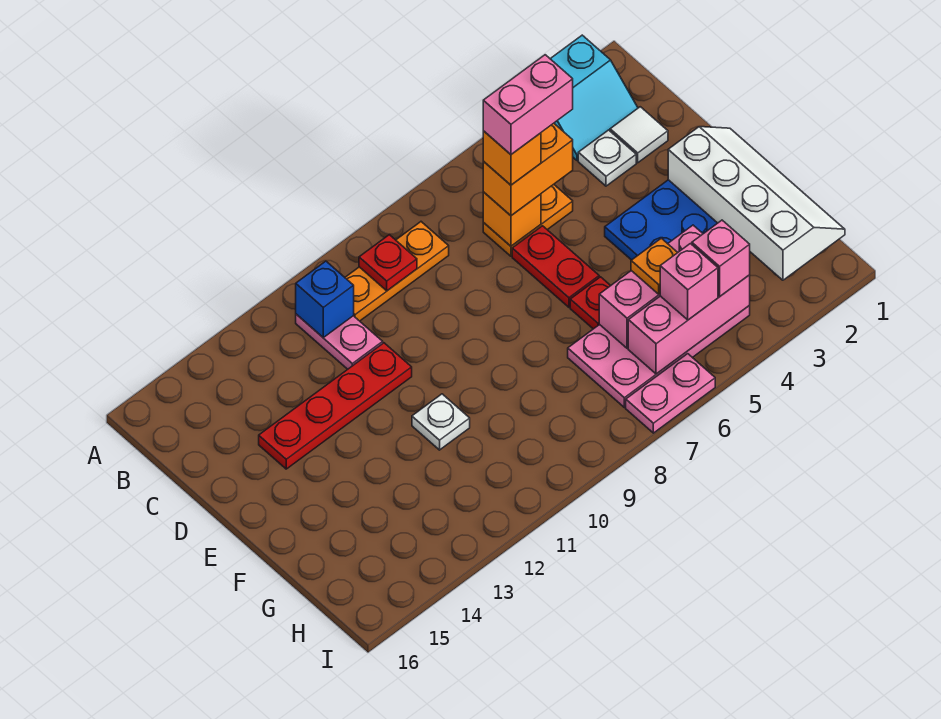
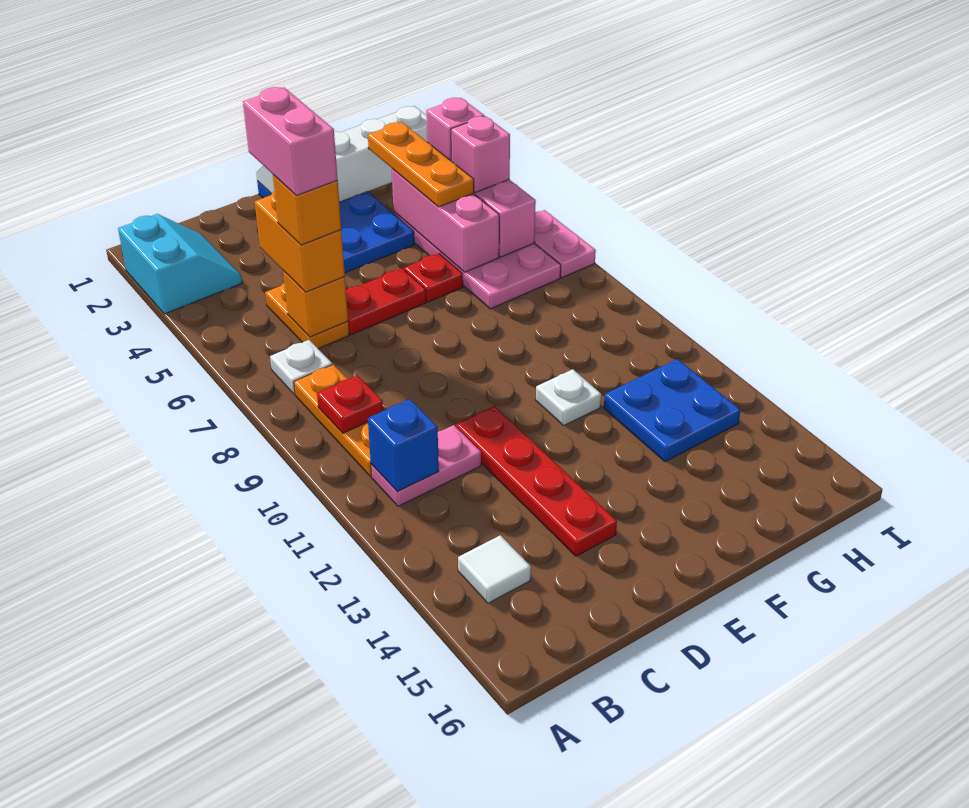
white tile C2 level 1 -> white tile B14 level 1
white plate C3 level 1 -> white plate B7 level 1
orange plate G5 level 3 -> orange plate G3:G5 level 3
none -> blue plate G12:H13 level 1

